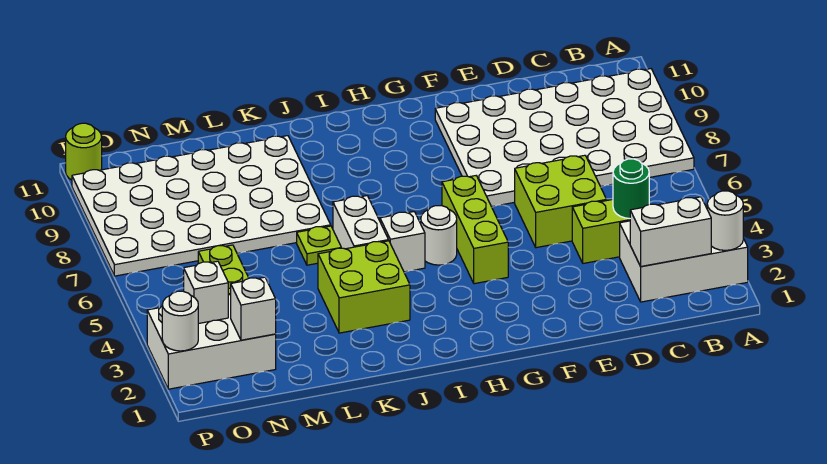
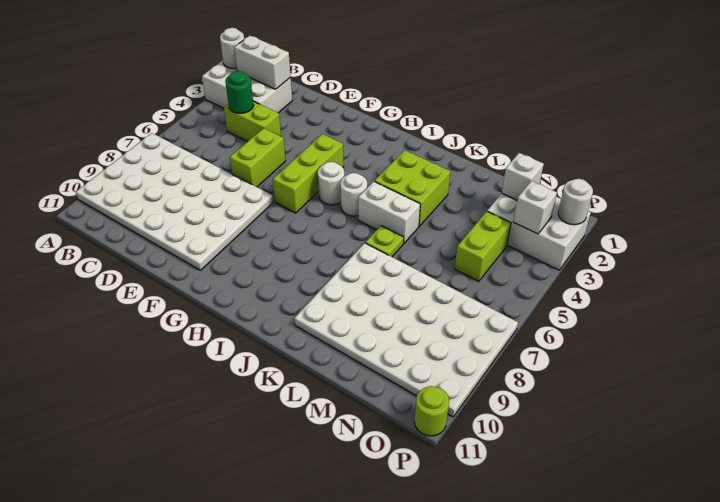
lime brick D5:E6 level 1 -> lime brick E5:E6 level 1
white brick I5 level 1 -> white round brick I5 level 1
white brick J5:J6 level 1 -> white brick J5:K5 level 1

